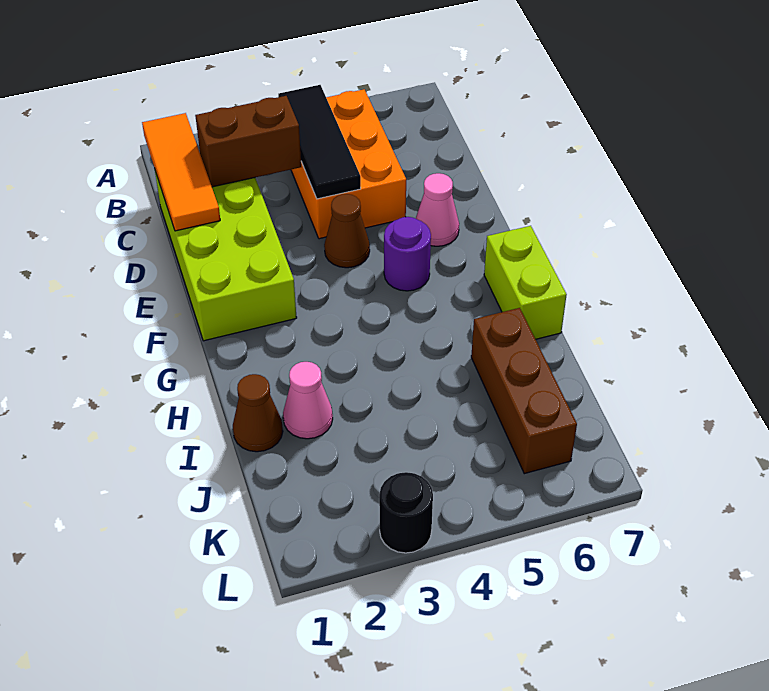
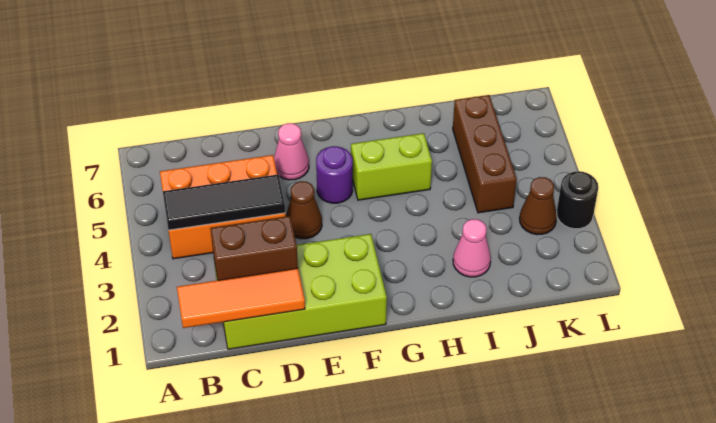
brown brick C2:C3 level 2 -> brown brick C2:D2 level 2
lime brick G7:H7 level 1 -> lime brick G5:H5 level 1
brown cone I1 level 1 -> brown cone K3 level 1
brown brick I6:K6 level 1 -> brown brick J4:J6 level 1

